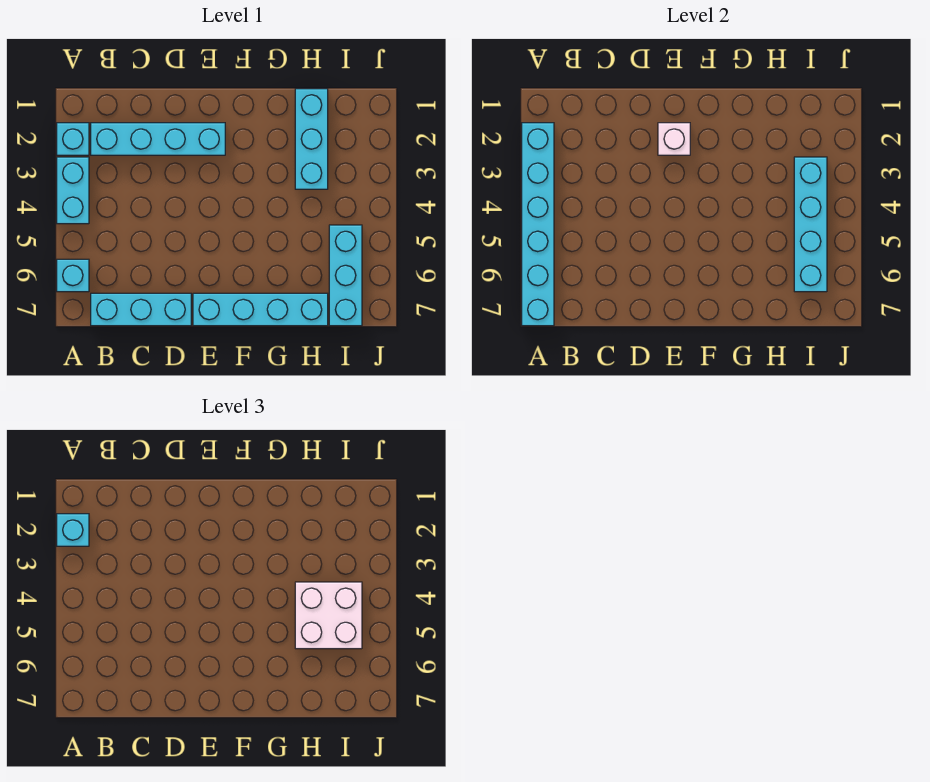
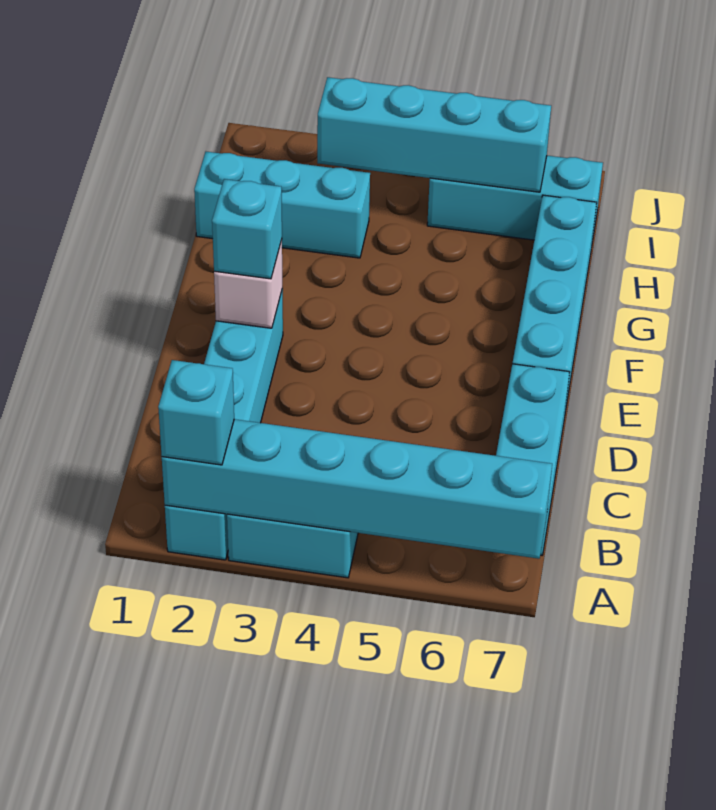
cyan brick A6 level 1 -> cyan brick E2 level 3
white brick H4:I5 level 3 -> none

